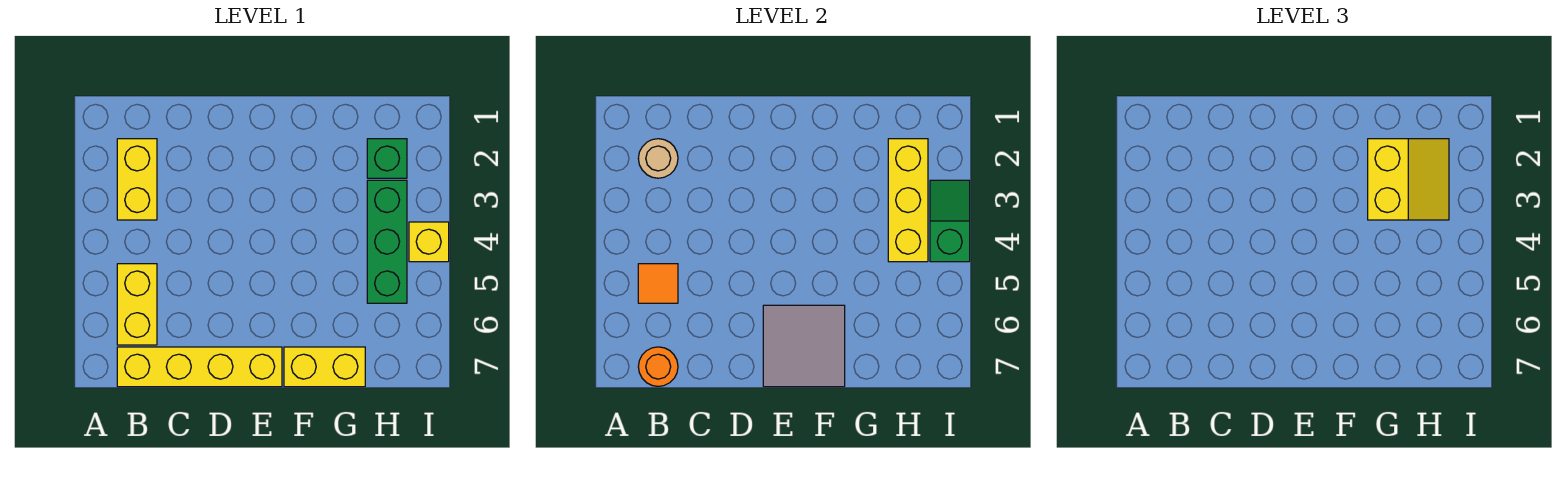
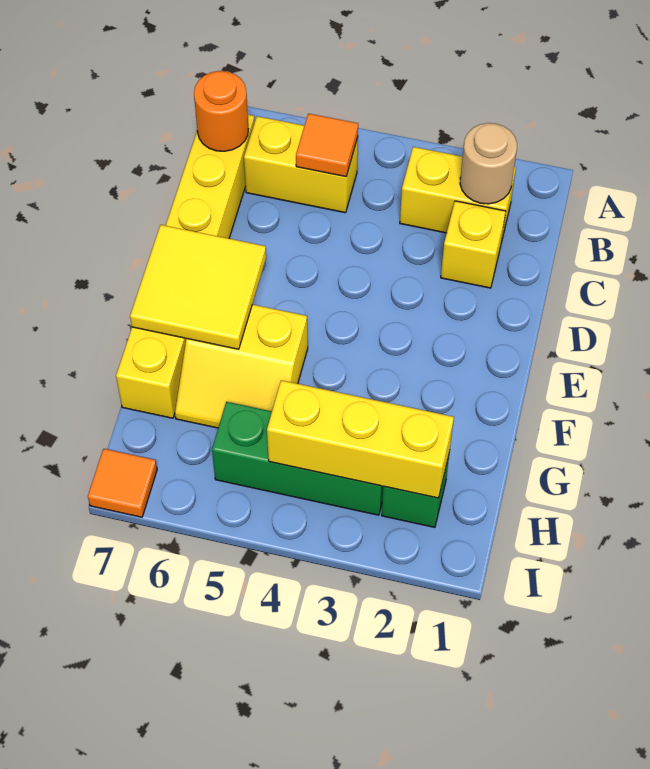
grey tile E6:F7 level 2 -> yellow tile E6:F7 level 2
yellow slope G2:H3 level 3 top G -> yellow slope F5:G6 level 1 top F
green slope I3:I4 level 2 top 4 -> none
yellow brick I4 level 1 -> yellow brick C2 level 1
none -> orange tile I7 level 1

